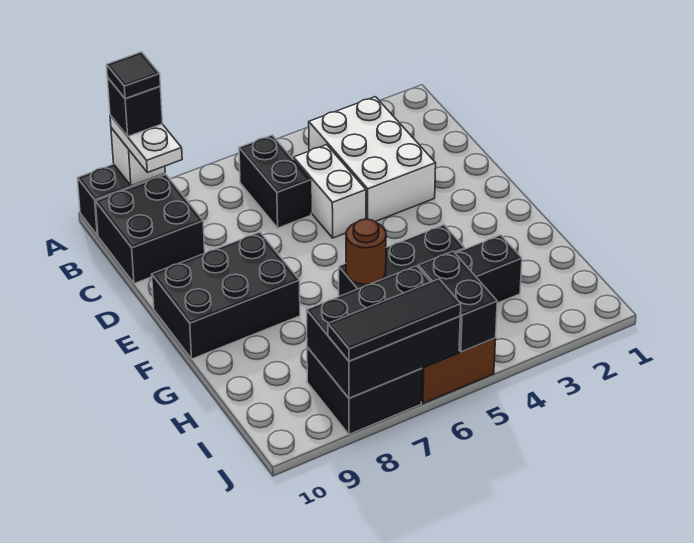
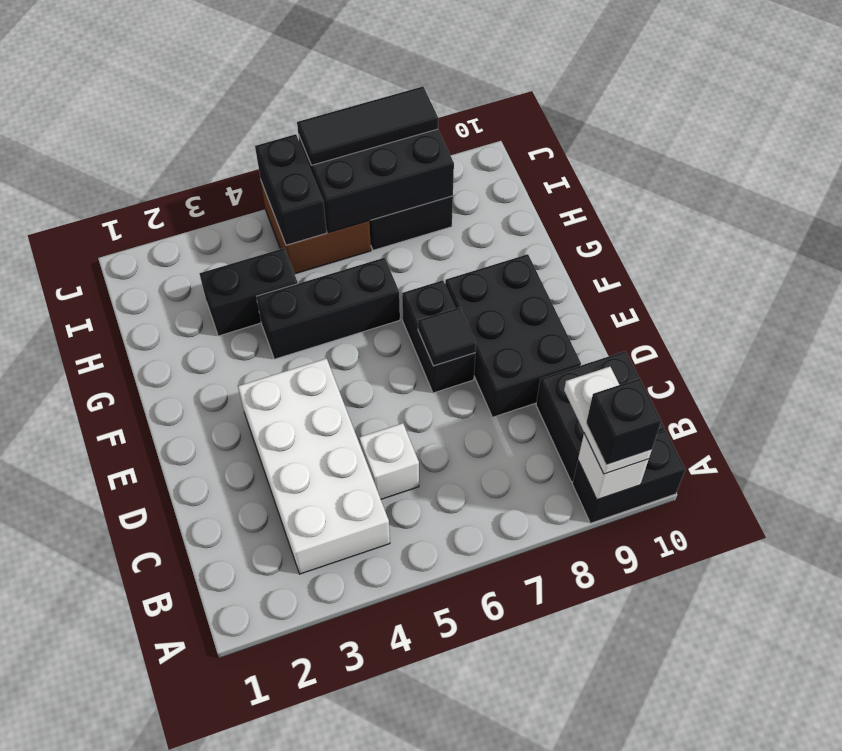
black tile A9 level 5 -> black tile E7 level 2
white brick B3:D4 level 1 -> white brick B3:E4 level 1
black brick B6:C6 level 1 -> black brick E7:F7 level 1
white brick C5:D5 level 1 -> white brick C5 level 1
black brick E8:F10 level 1 -> black brick D8:F9 level 1
brown round brick G6 level 2 -> none

